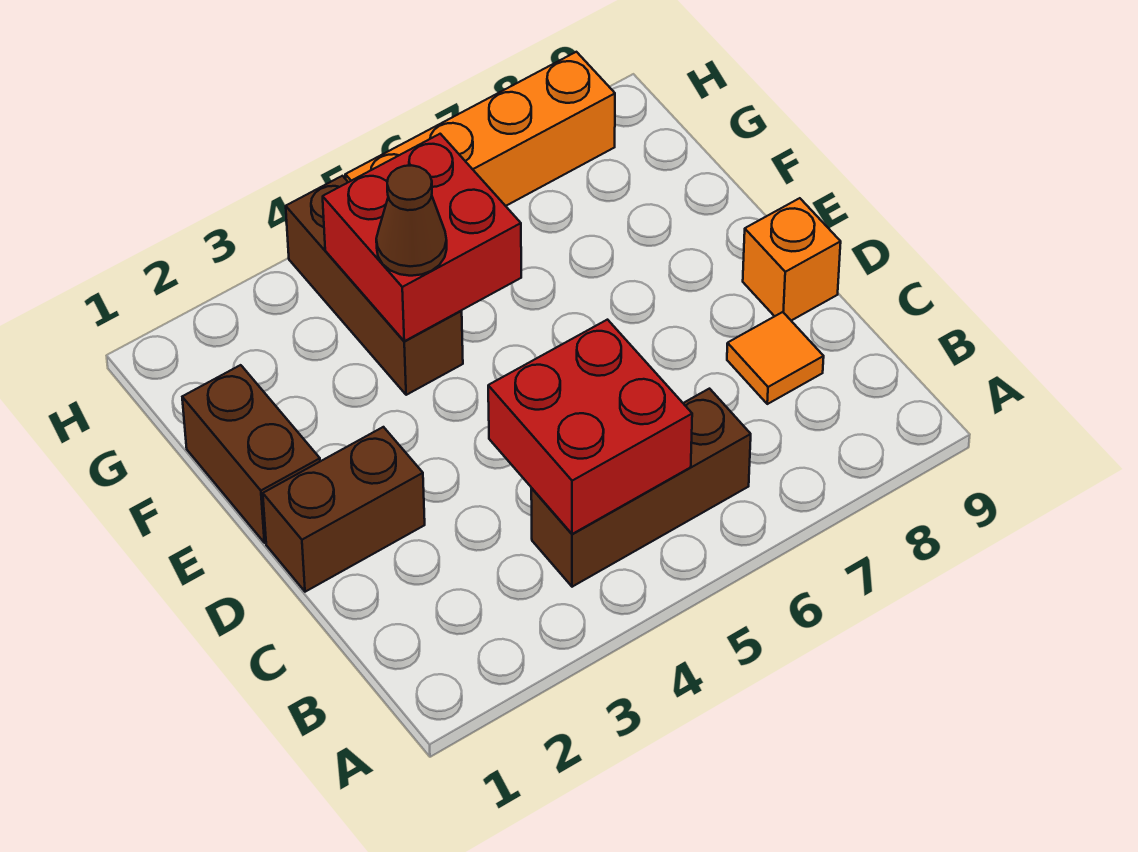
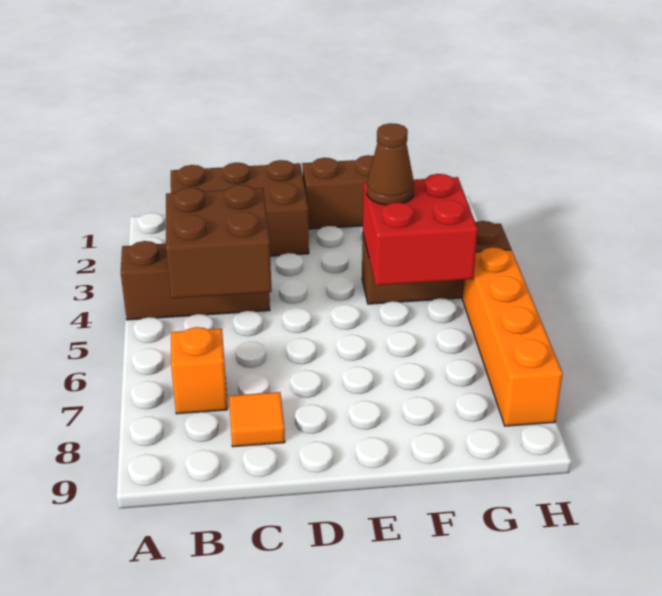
brown brick B4:B6 level 1 -> brown brick A4:C4 level 1
red brick B4:C5 level 2 -> brown brick B4:C5 level 2
brown brick D1:D2 level 1 -> brown brick B1:D2 level 1
orange brick D9 level 1 -> orange brick B7 level 1

